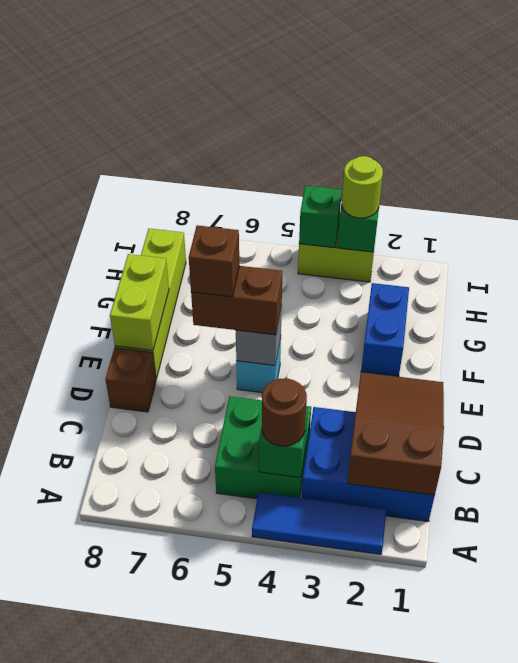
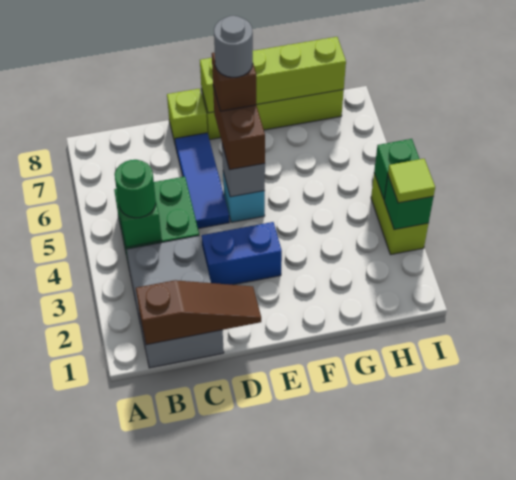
blue tile A2:A4 level 1 -> blue tile D5:D7 level 1
blue brick B1:C3 level 1 -> grey brick B1:C3 level 1
brown slope B1:D2 level 2 top B -> brown slope B1:D1 level 2 top B
brown round brick B4 level 3 -> green round brick B4 level 3
brown brick D8 level 1 -> lime brick D8 level 1
none -> grey round brick E6 level 5
lime brick E8:F8 level 2 -> lime brick E8:H8 level 2
blue brick F2:G2 level 1 -> blue brick D3:E3 level 1
lime round brick I3 level 3 -> lime tile I3 level 3

